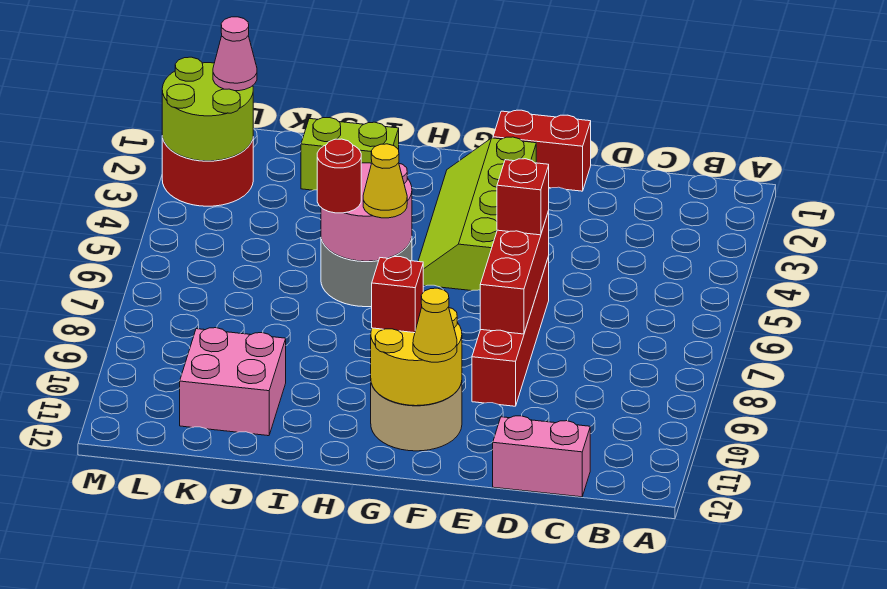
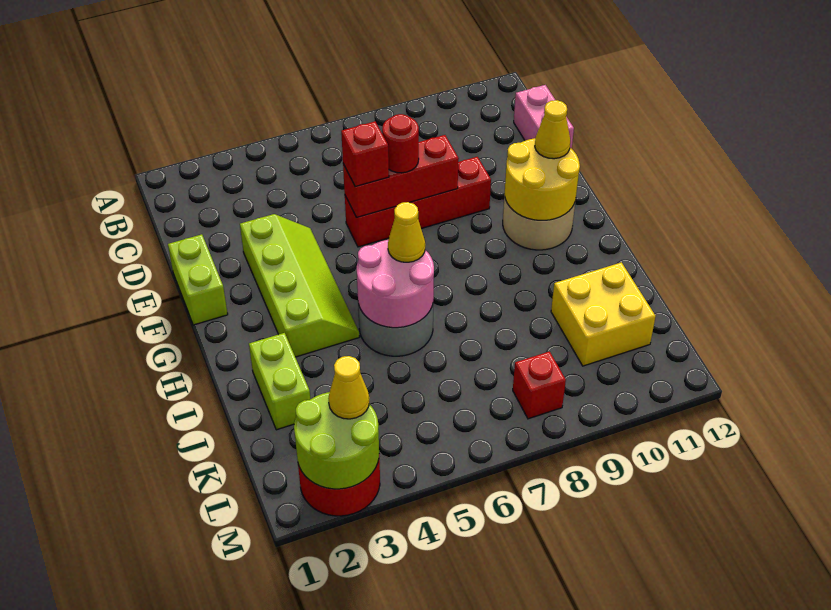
red brick E1:F1 level 1 -> lime brick E1:F1 level 1
lime slope F2:G5 level 1 top F -> lime slope E3:H4 level 1 top 3
red brick G10 level 3 -> red brick L8 level 1
red round brick I6 level 3 -> red round brick E7 level 3
pink brick J10:K11 level 1 -> yellow brick J10:K11 level 1
pink cone L2 level 3 -> none
none -> yellow cone L3 level 3

